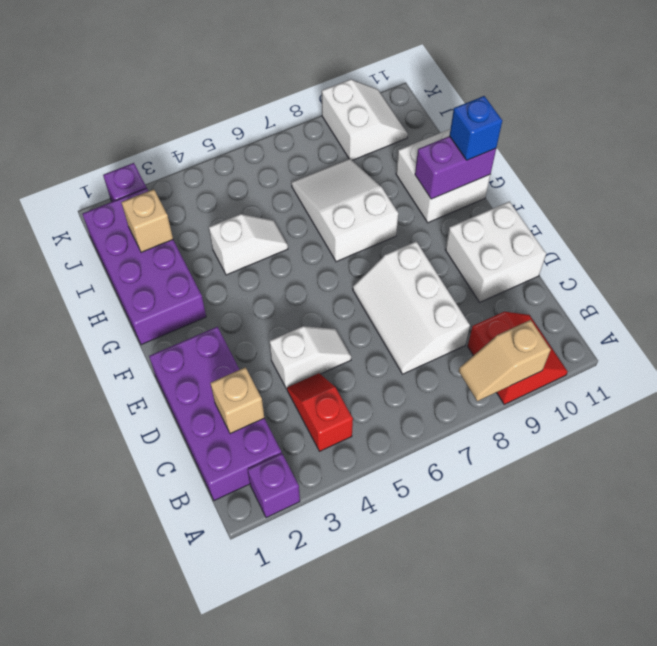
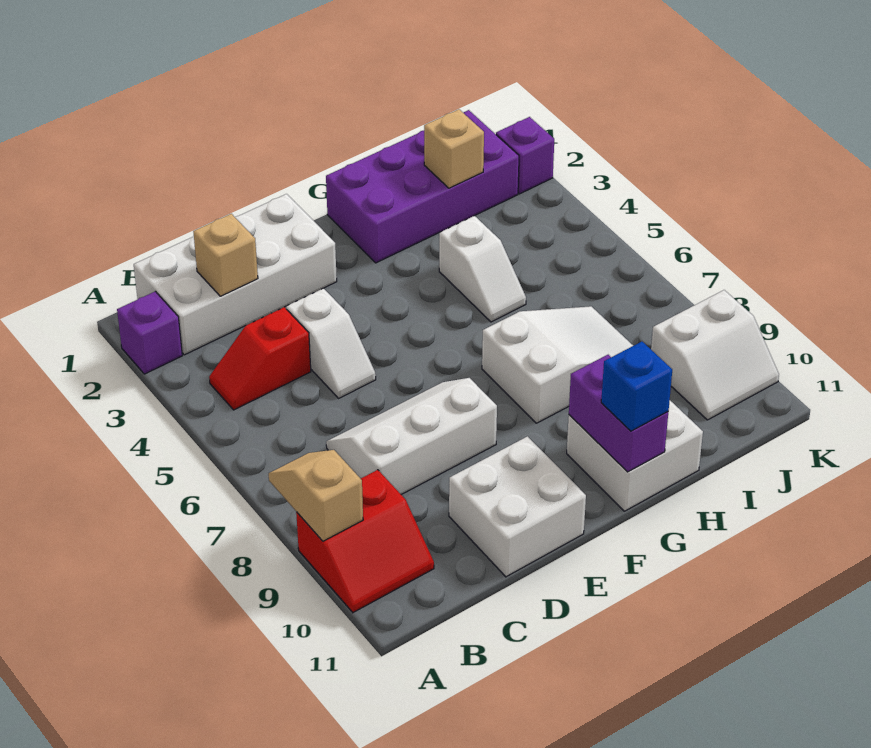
purple brick B1:E2 level 1 -> white brick B1:E2 level 1
red slope B4:C4 level 1 top B -> red slope B4:C4 level 1 top C

